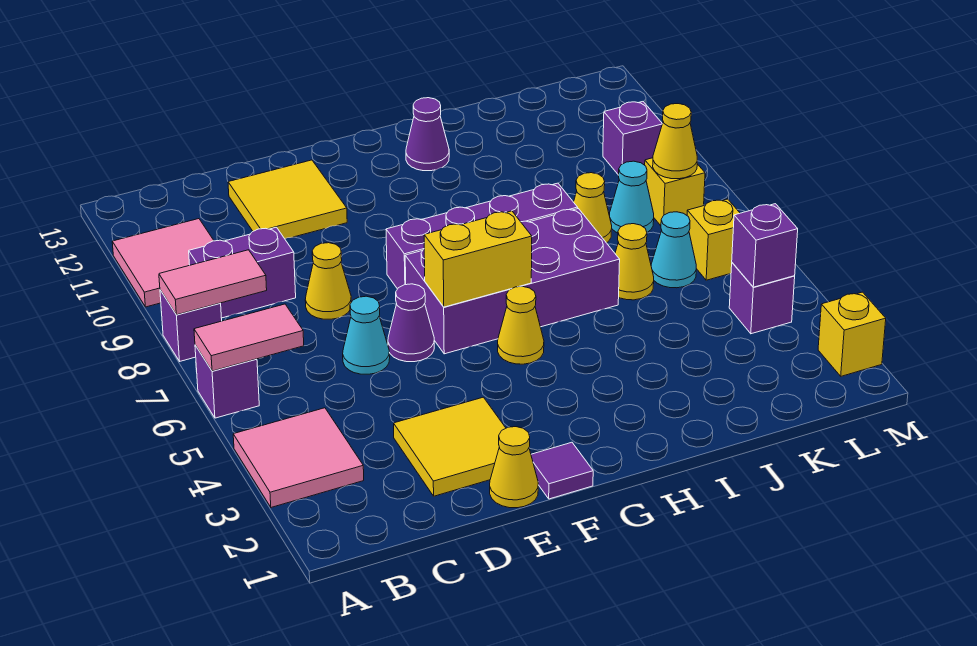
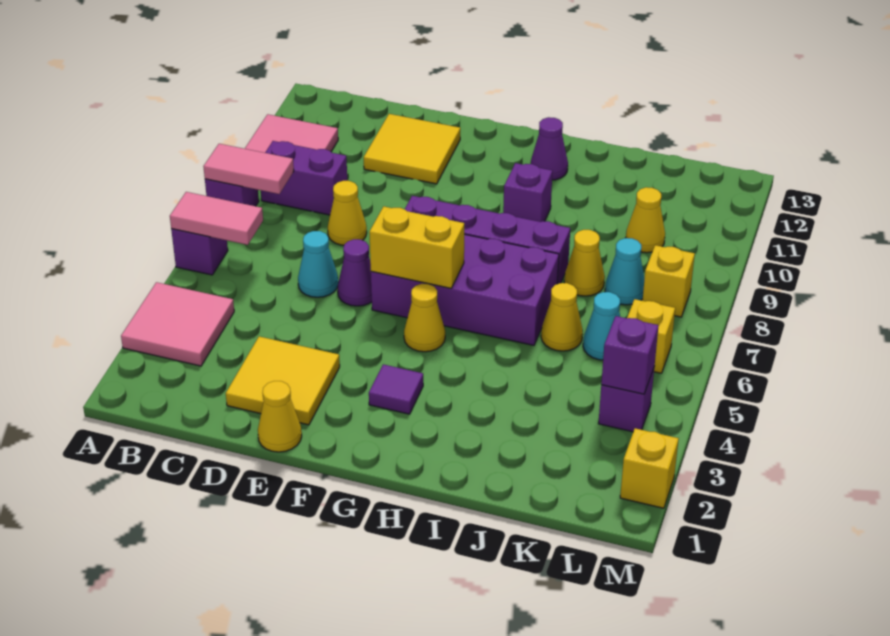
purple tile F1 level 1 -> purple tile G3 level 1
yellow cone L8 level 2 -> yellow cone K10 level 1
purple brick L10 level 1 -> purple brick H10 level 1

